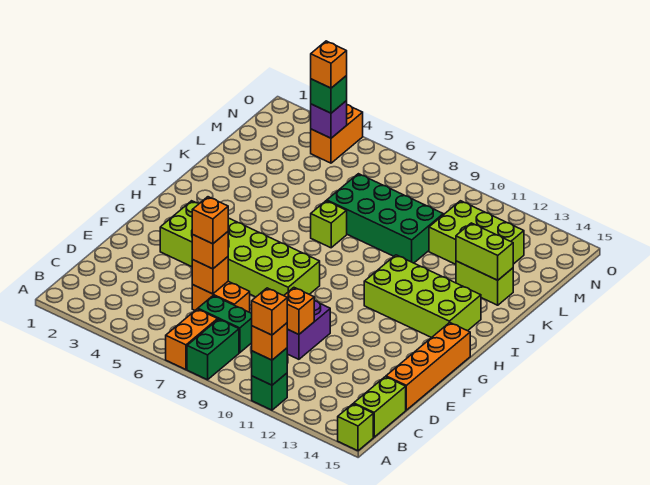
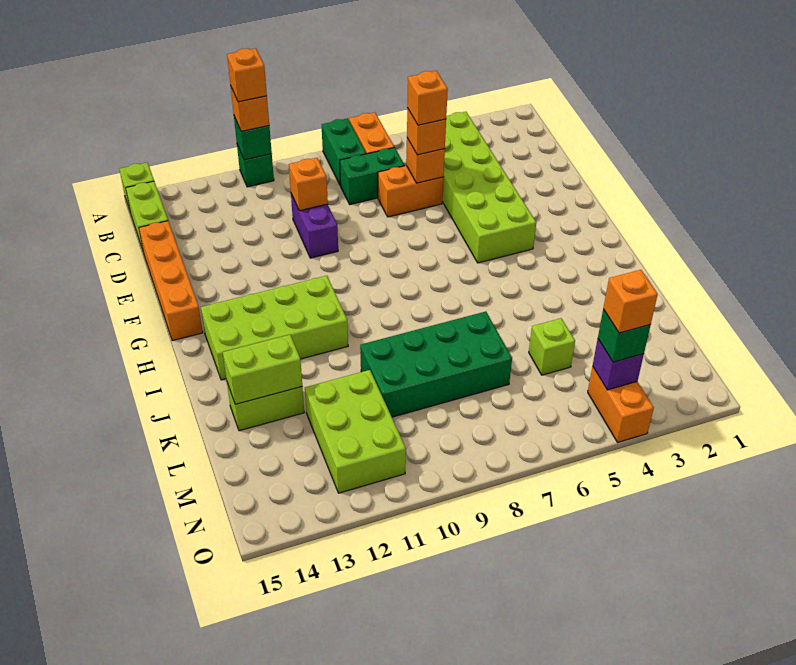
lime brick F3:G8 level 1 -> lime brick B4:G5 level 1
lime brick J7 level 1 -> lime brick L5 level 1
lime brick L11:M13 level 1 -> lime brick L11:N12 level 1

